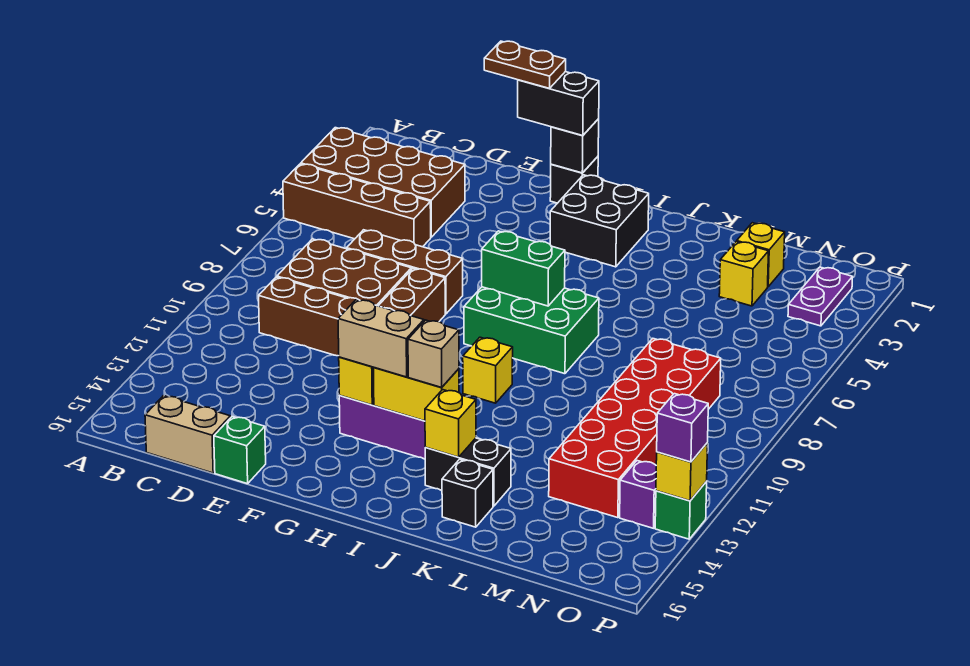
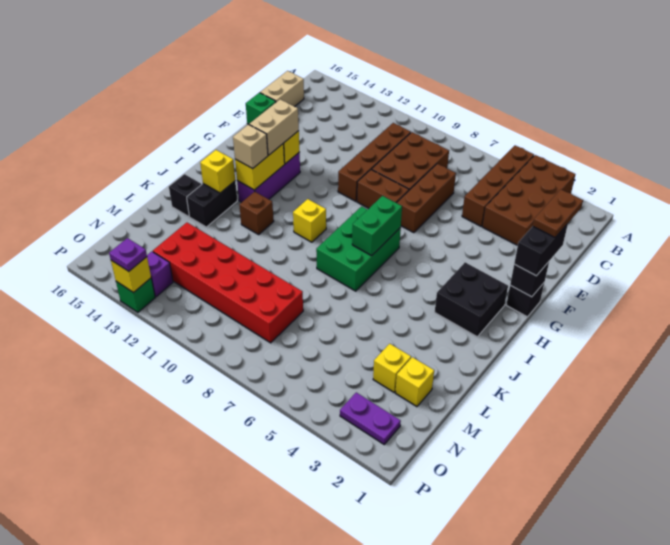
none -> brown brick J12 level 1
purple brick P13 level 3 -> purple plate P13 level 3

